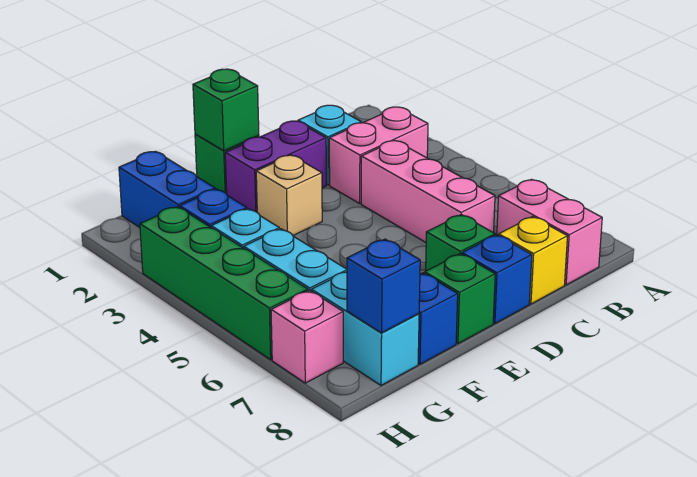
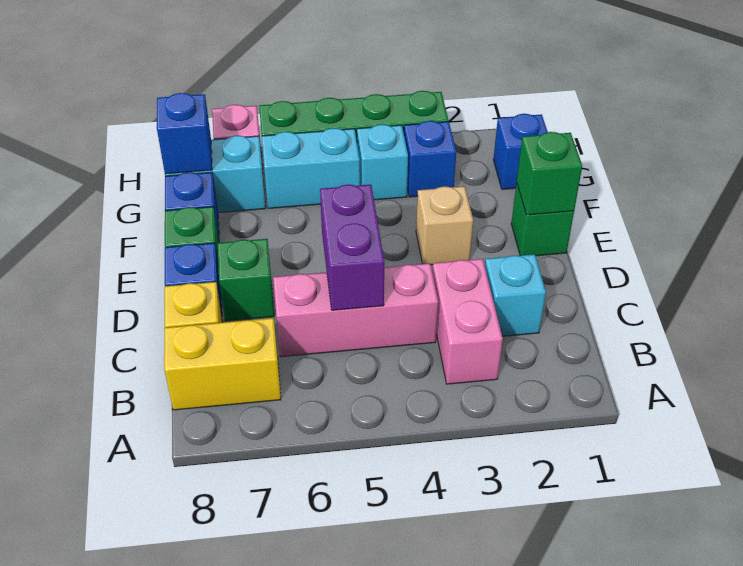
pink brick B7:B8 level 1 -> yellow brick B7:B8 level 1
purple brick D2:E2 level 1 -> purple brick C5:D5 level 2
blue brick G1:G2 level 1 -> blue brick G1 level 1

